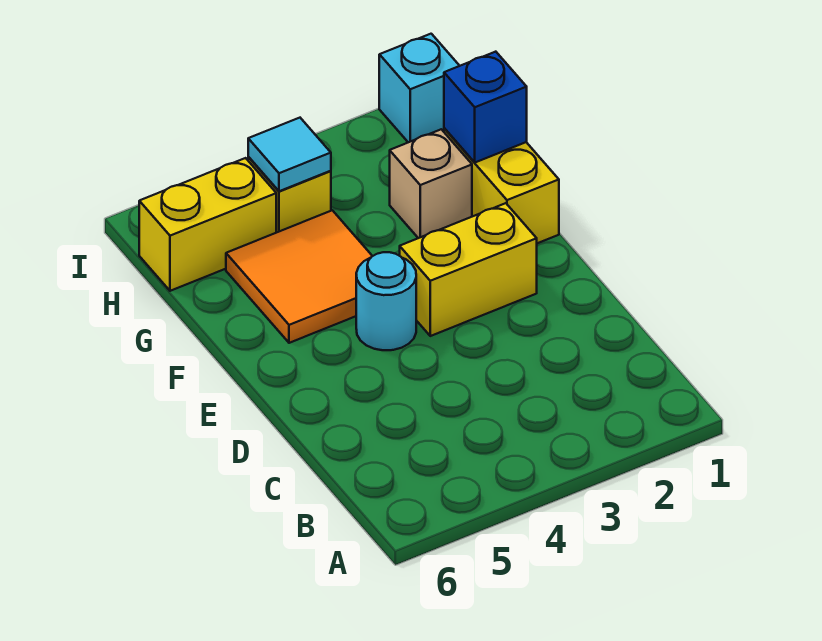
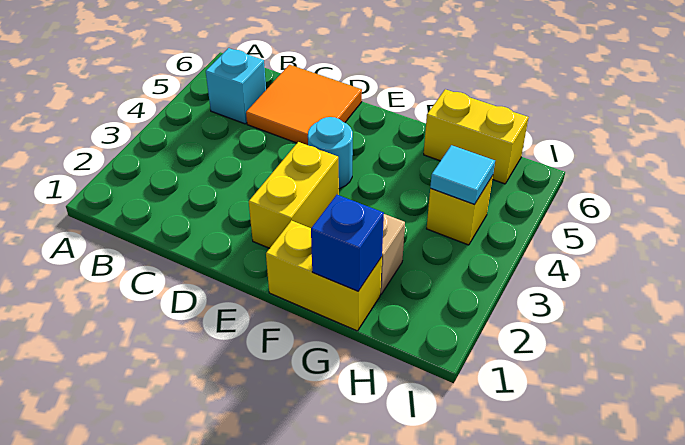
orange tile F4:G5 level 1 -> orange tile C5:D6 level 1
yellow brick H5:H6 level 1 -> yellow brick G6:H6 level 1
cyan brick I1 level 1 -> cyan brick B5 level 1

